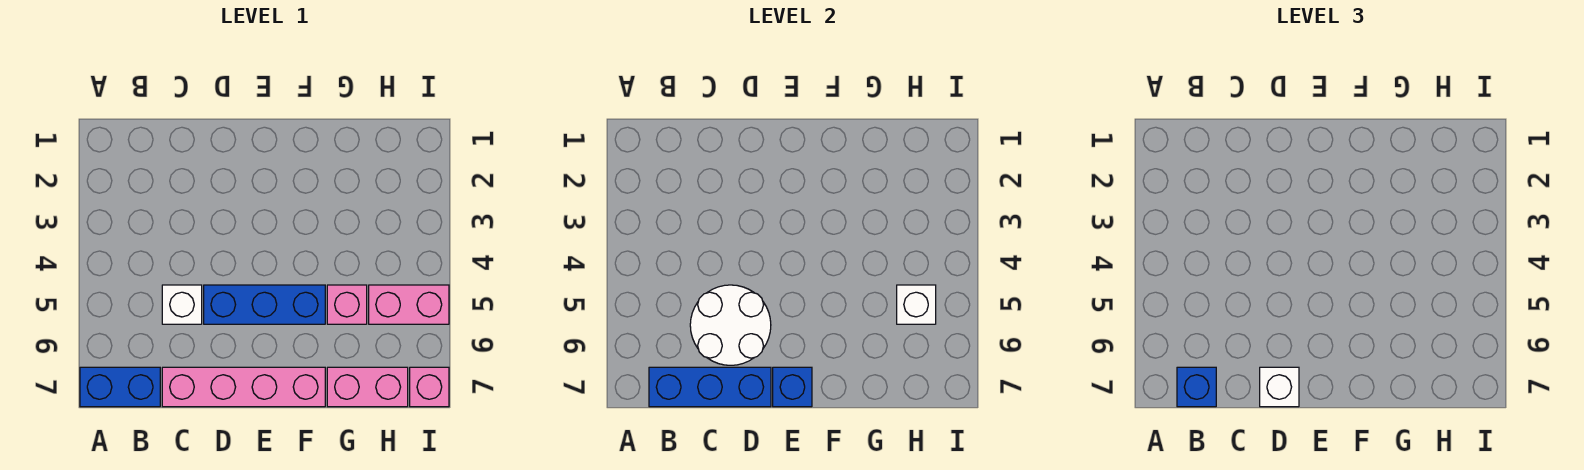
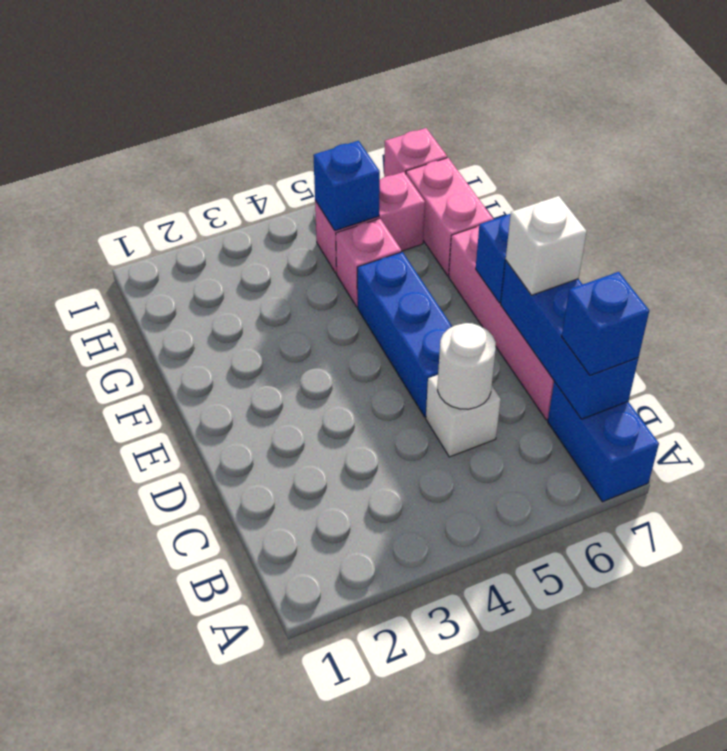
white round brick C5:D6 level 2 -> white round brick C5 level 2
pink brick H5:I5 level 1 -> pink brick H5:H6 level 1
white brick H5 level 2 -> blue brick H5 level 2

